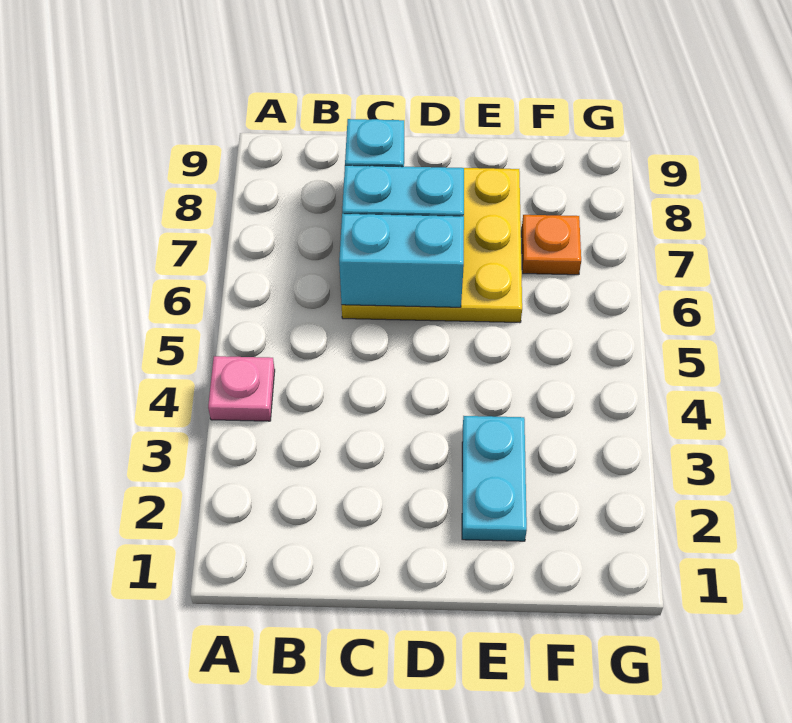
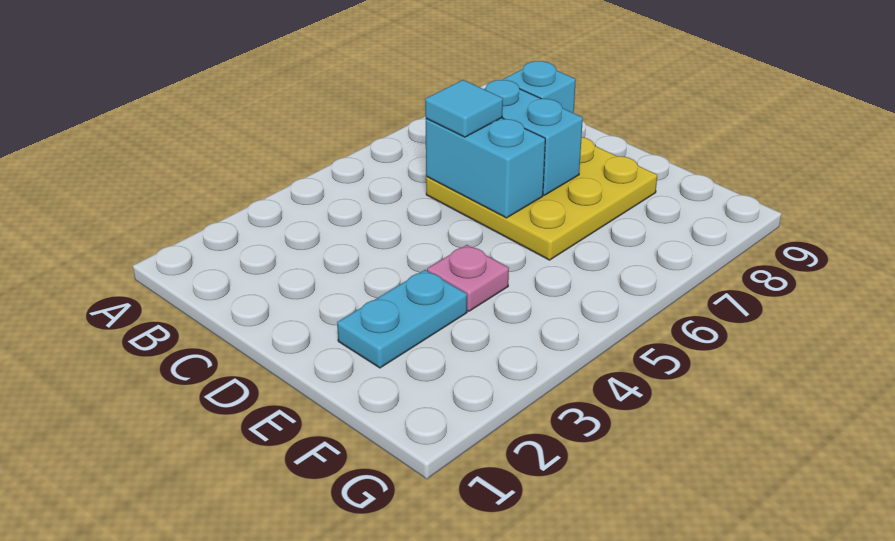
pink plate A4 level 1 -> pink plate E4 level 1
none -> cyan tile C6 level 3
orange plate F7 level 1 -> none

